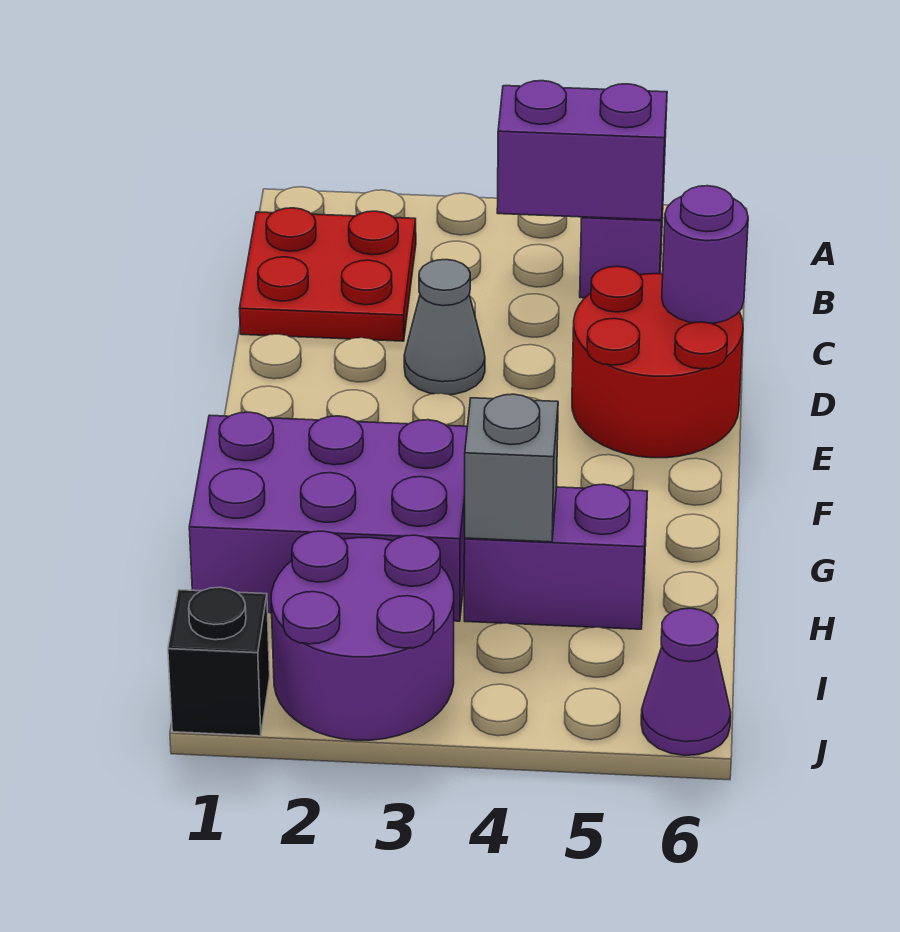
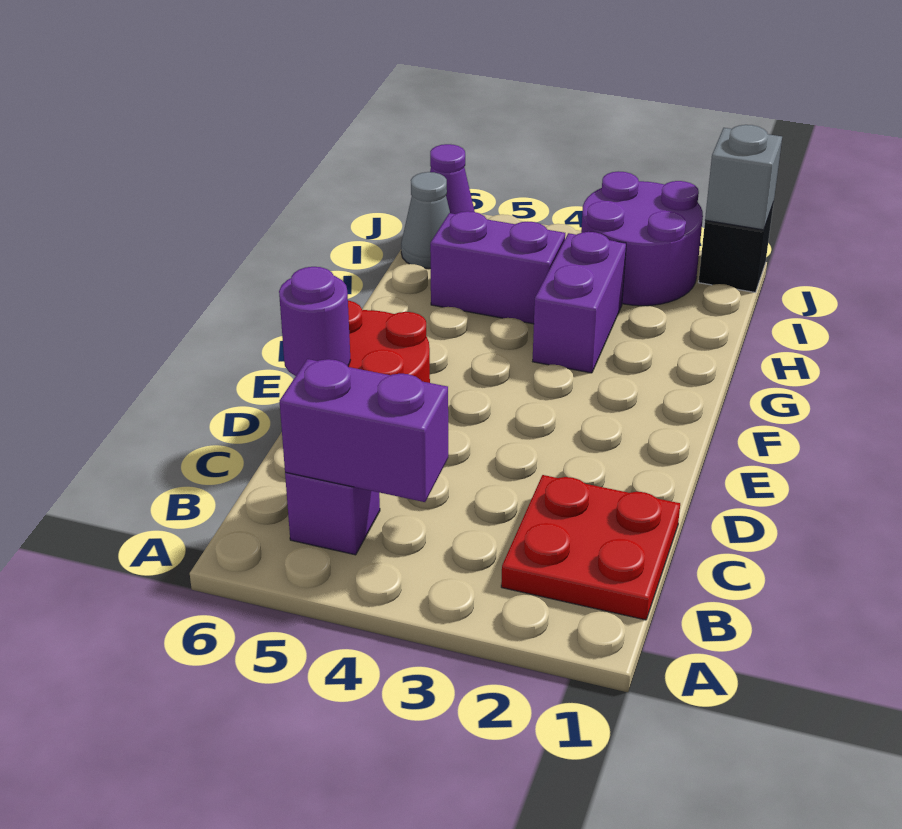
grey cone D3 level 1 -> grey cone I6 level 1
purple brick G1:H3 level 1 -> purple brick G3:H3 level 1
grey brick H4 level 2 -> grey brick J1 level 2

